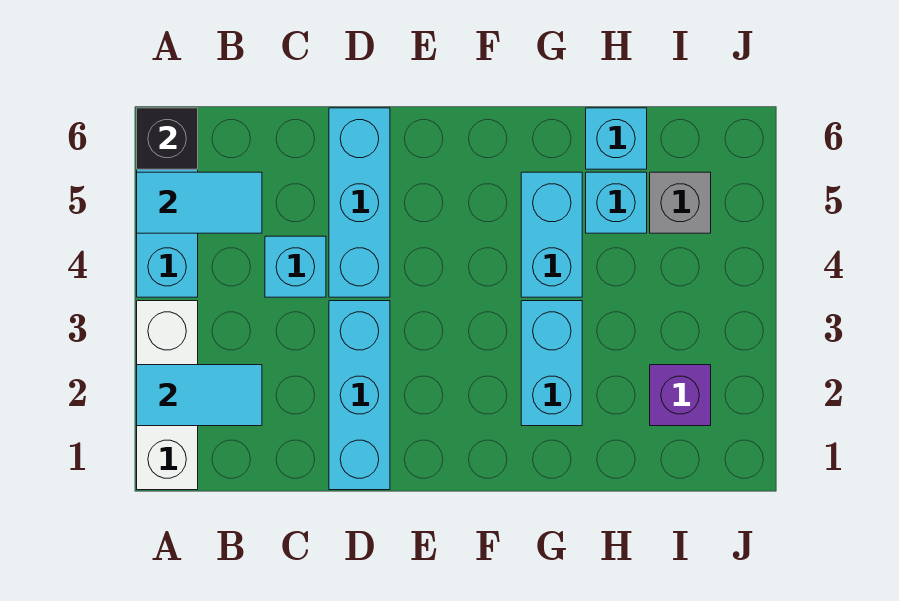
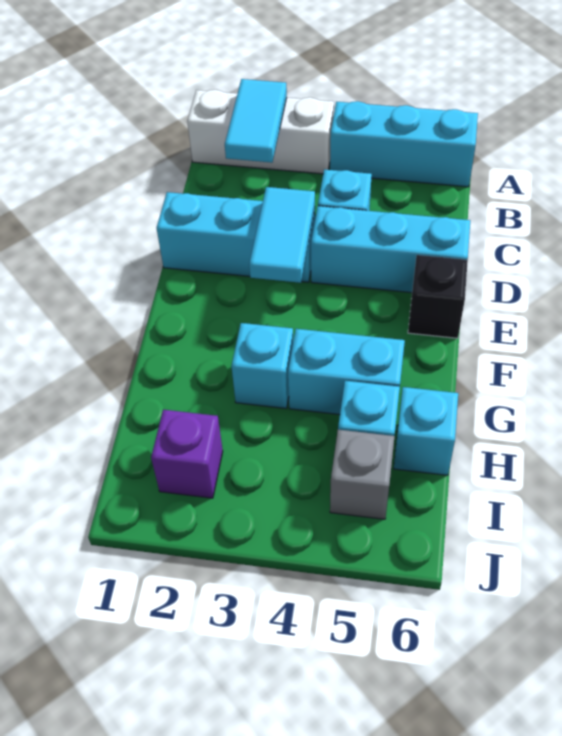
cyan tile A5:B5 level 2 -> cyan tile D3:E3 level 2
black brick A6 level 2 -> black brick E6 level 1
cyan brick G2:G3 level 1 -> cyan brick G3 level 1

